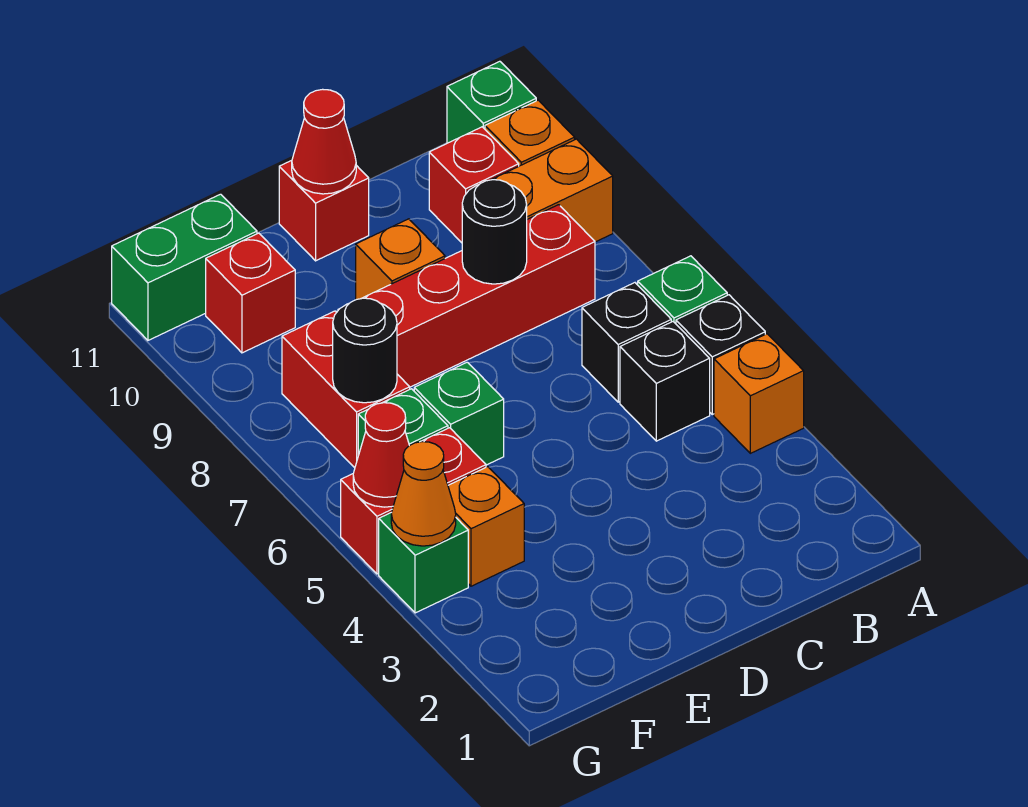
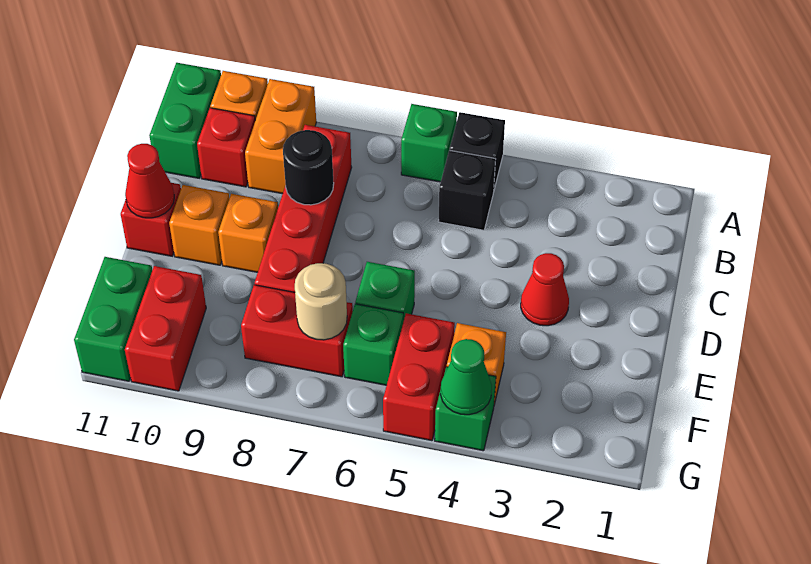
orange brick A4 level 1 -> orange brick D10 level 1
green brick A11 level 1 -> green brick A11:B11 level 1
black brick B6 level 1 -> none
black round brick F7 level 2 -> tan round brick F7 level 2
red brick F10 level 1 -> red brick F10:G10 level 1
orange cone G4 level 2 -> green cone G4 level 2
red cone G5 level 2 -> red cone D3 level 1

